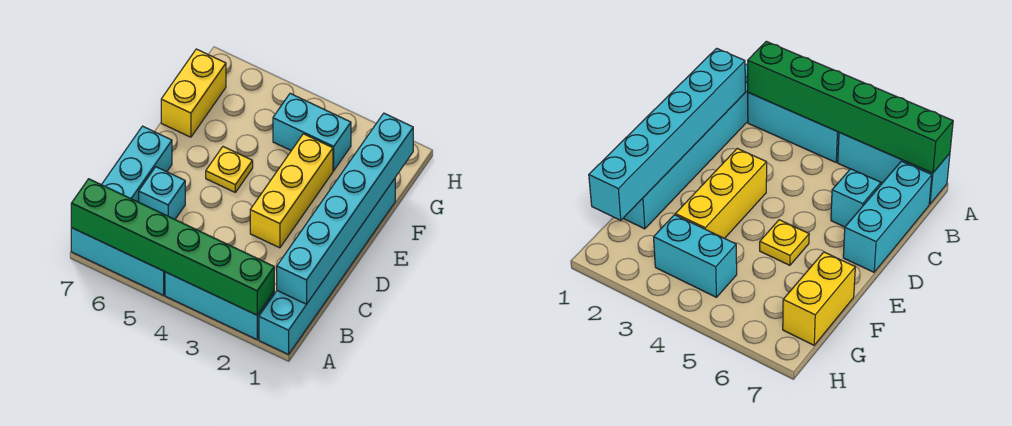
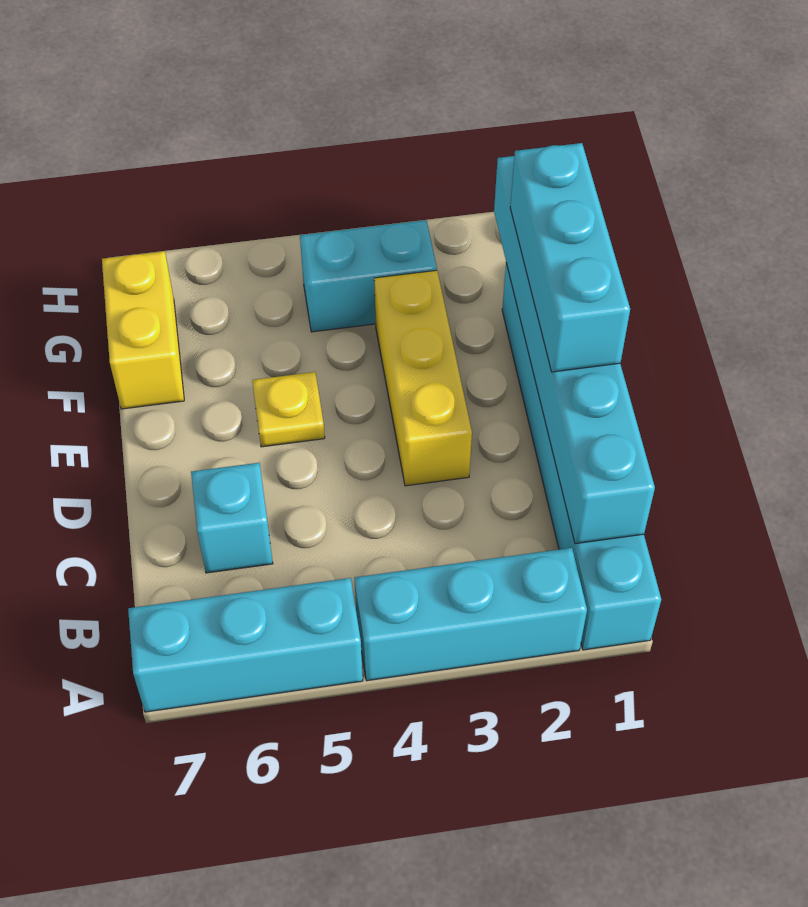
green brick A2:A7 level 2 -> none
cyan brick B7:D7 level 1 -> cyan brick D1:F1 level 3

